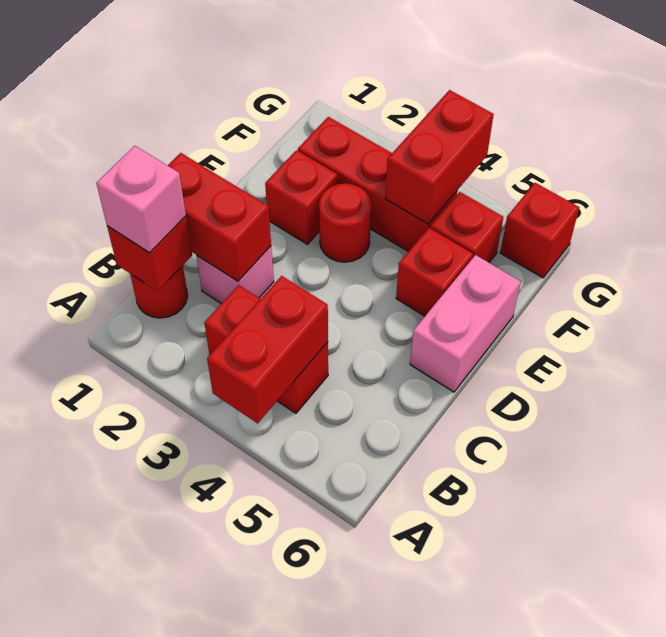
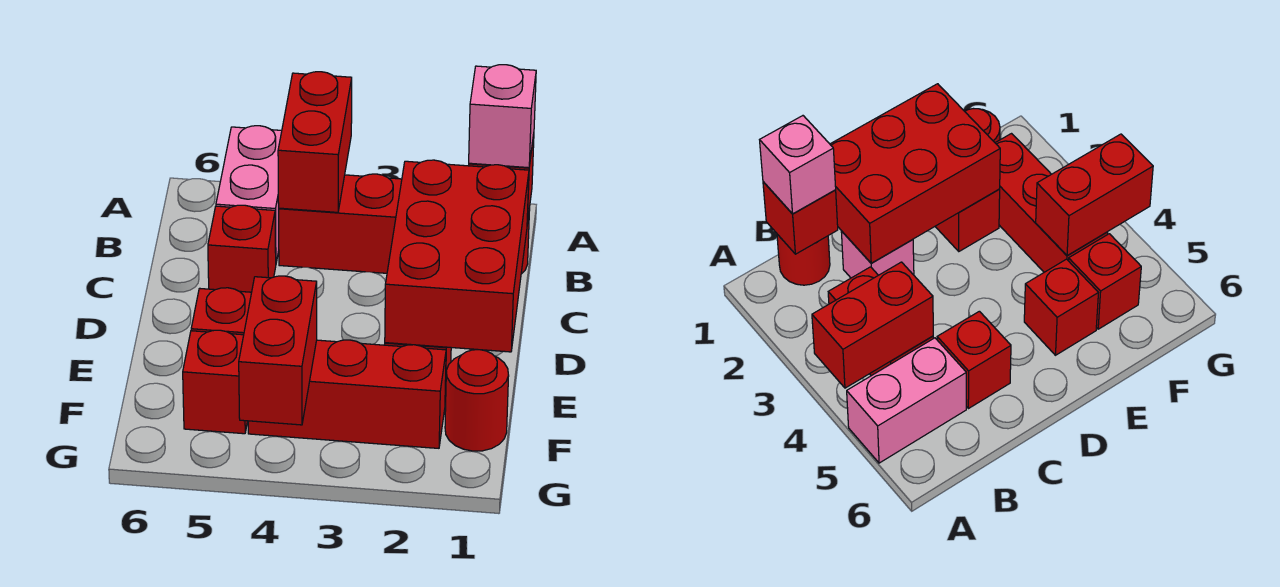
red brick C1:C2 level 2 -> red brick C1:E2 level 2
pink brick D6:E6 level 1 -> pink brick A5:B5 level 1
red round brick E3 level 1 -> red round brick F1 level 1
red brick G6 level 1 -> red brick C5 level 1

